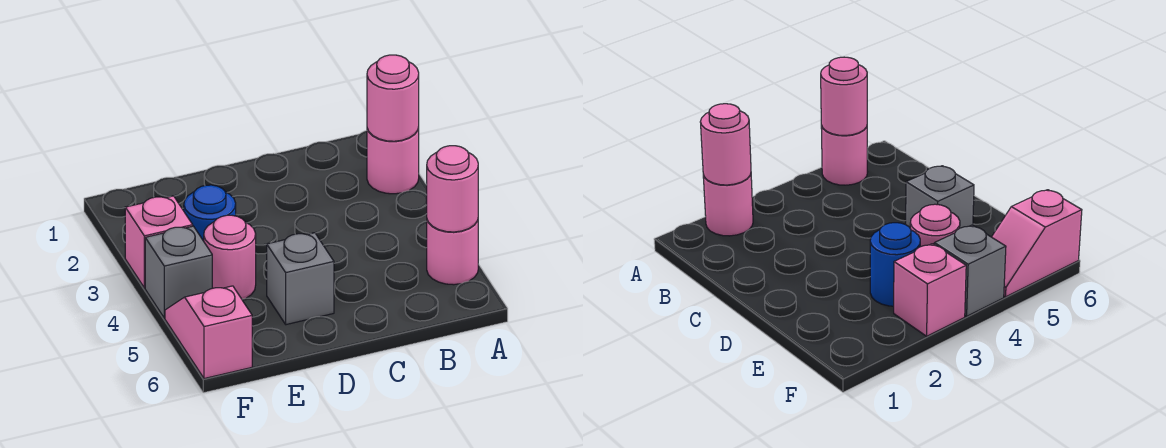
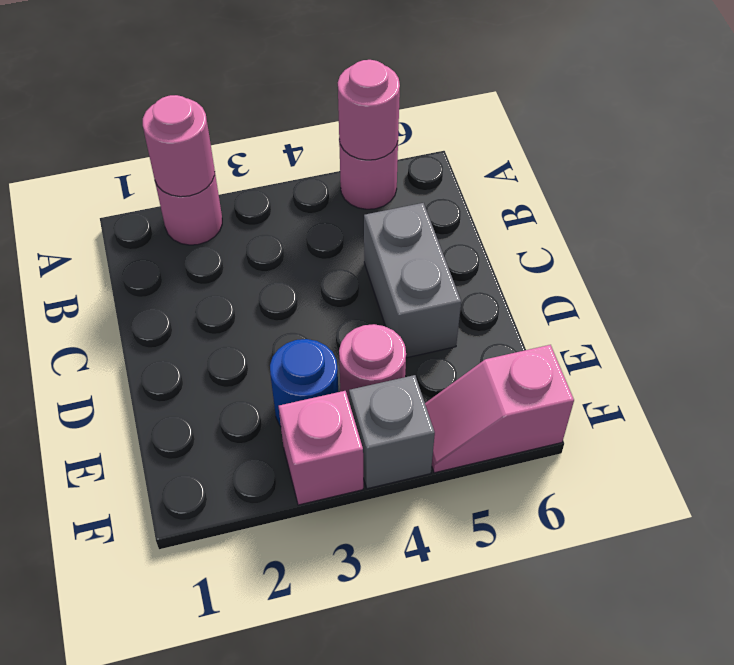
grey brick D5 level 1 -> grey brick C5:D5 level 1

